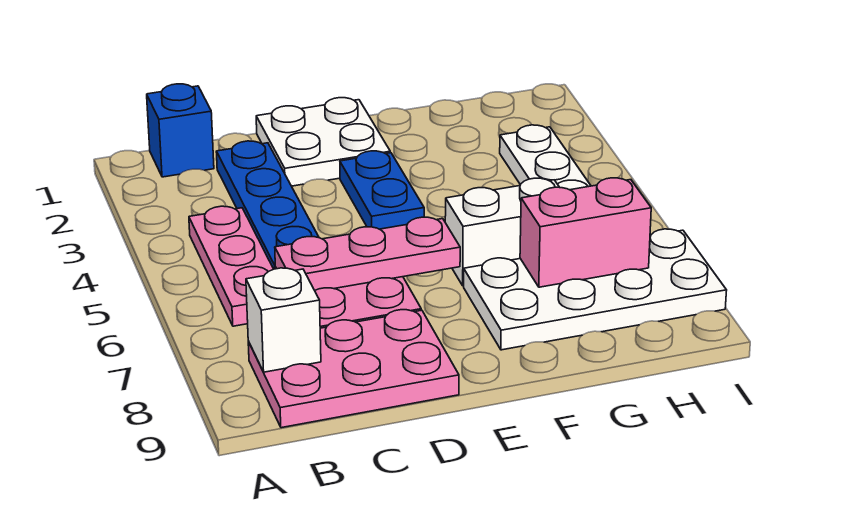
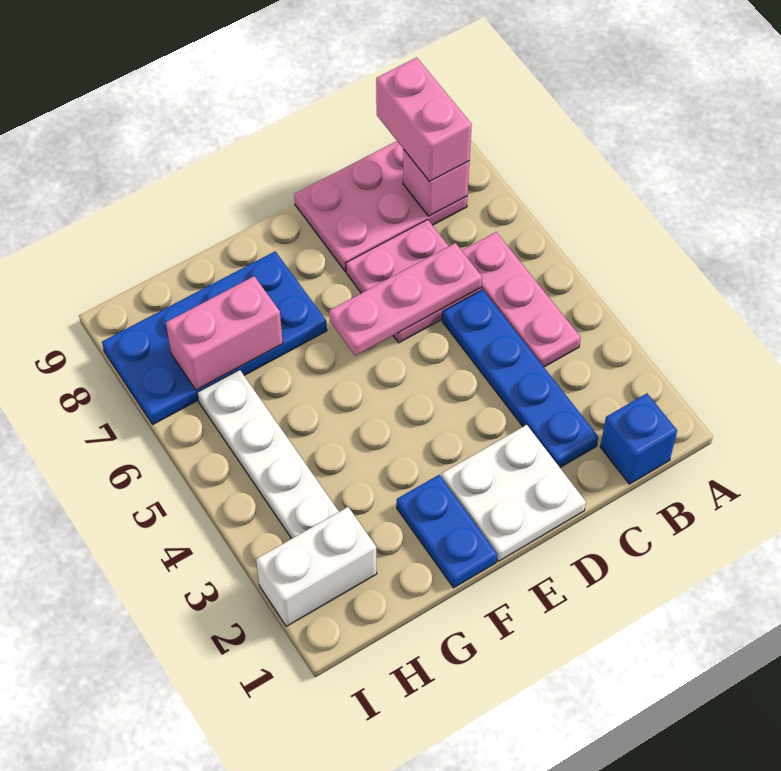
white brick B8 level 2 -> pink brick B8 level 2
none -> pink brick B8:B9 level 3
blue plate E3:E4 level 1 -> blue plate F1:F2 level 1
white brick F6:G6 level 1 -> white brick H2:I2 level 1
white plate F7:I8 level 1 -> blue plate F7:I8 level 1

